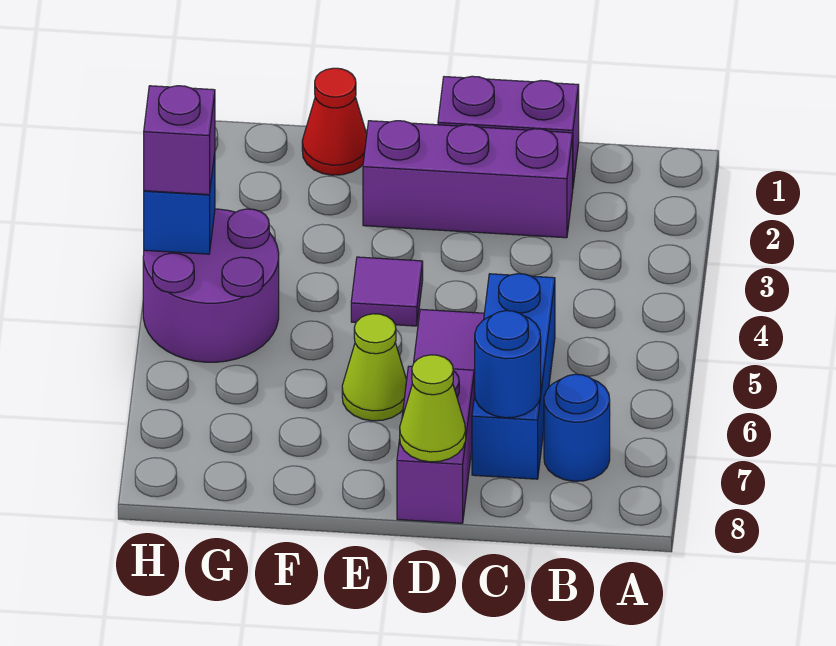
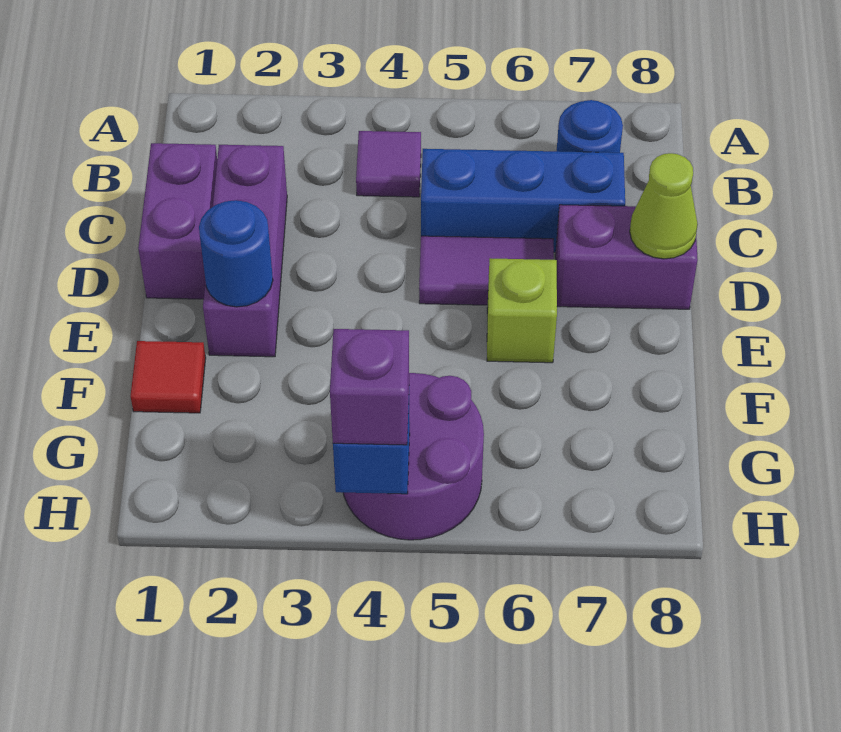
blue round brick C7 level 2 -> blue round brick E2 level 2
purple tile E4 level 1 -> purple tile B4 level 1
lime cone E6 level 1 -> lime brick E6 level 1
red cone F1 level 1 -> red tile F1 level 1

